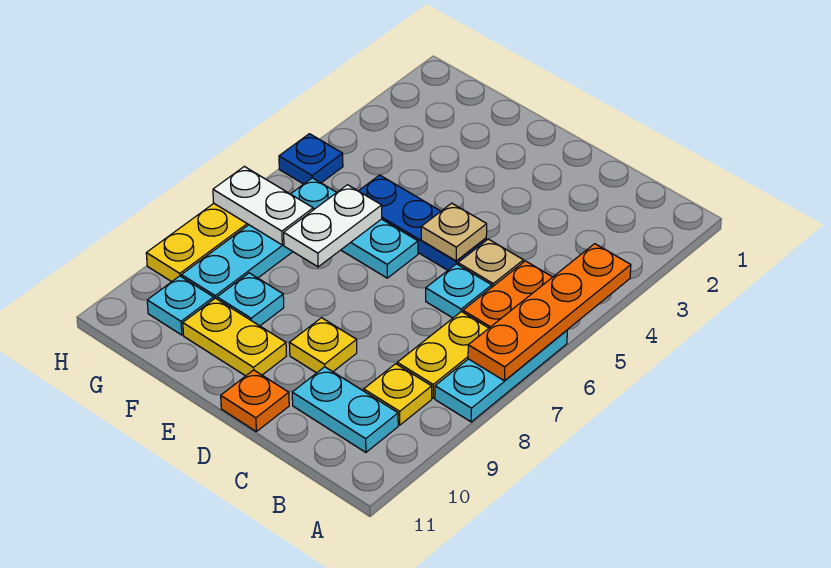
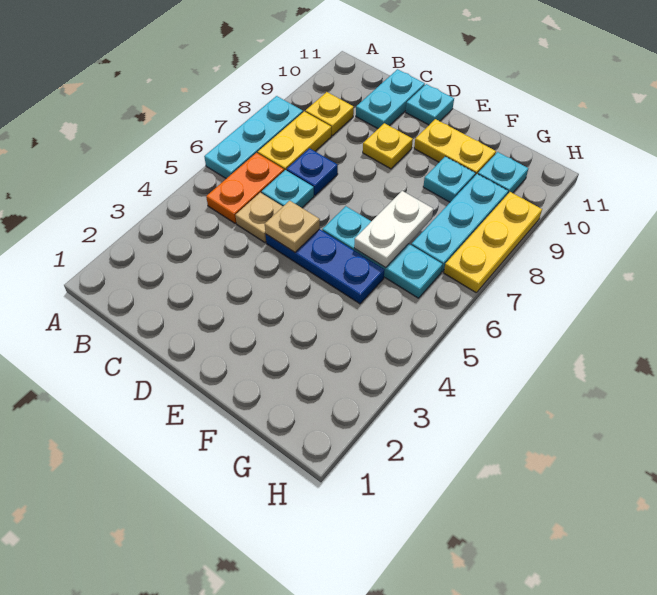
orange plate A4:A7 level 2 -> none
cyan plate B10:C10 level 1 -> cyan plate C10:C11 level 1
orange plate D11 level 1 -> cyan plate D11 level 1
white plate G7:H7 level 2 -> none
blue plate H5 level 1 -> blue plate C7 level 1

